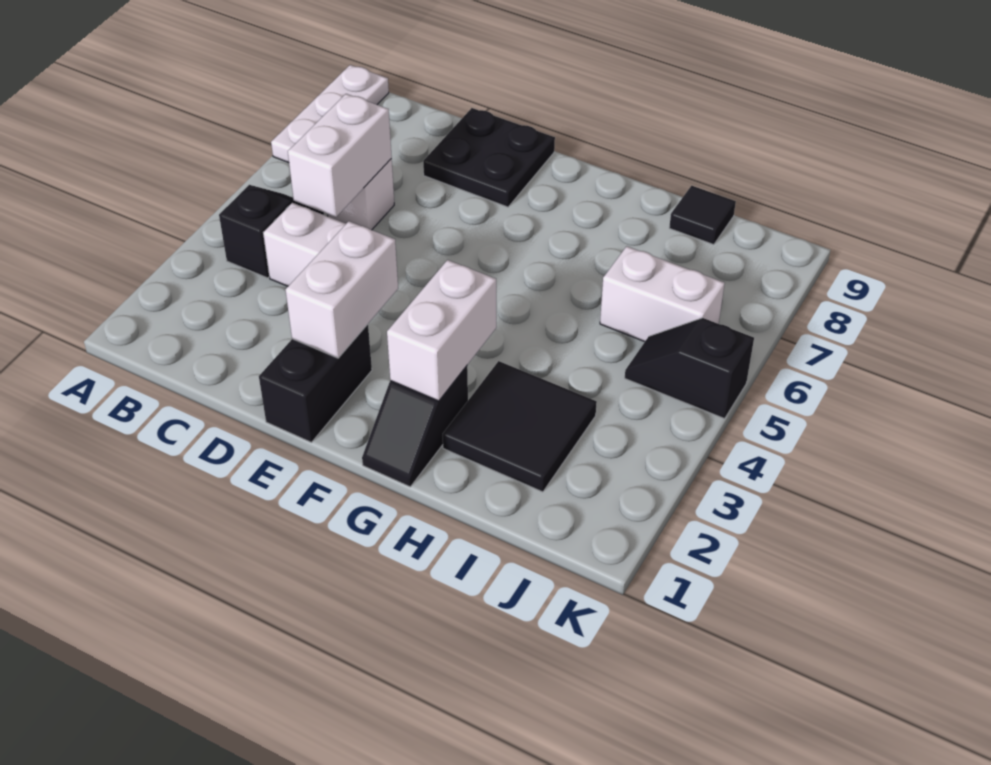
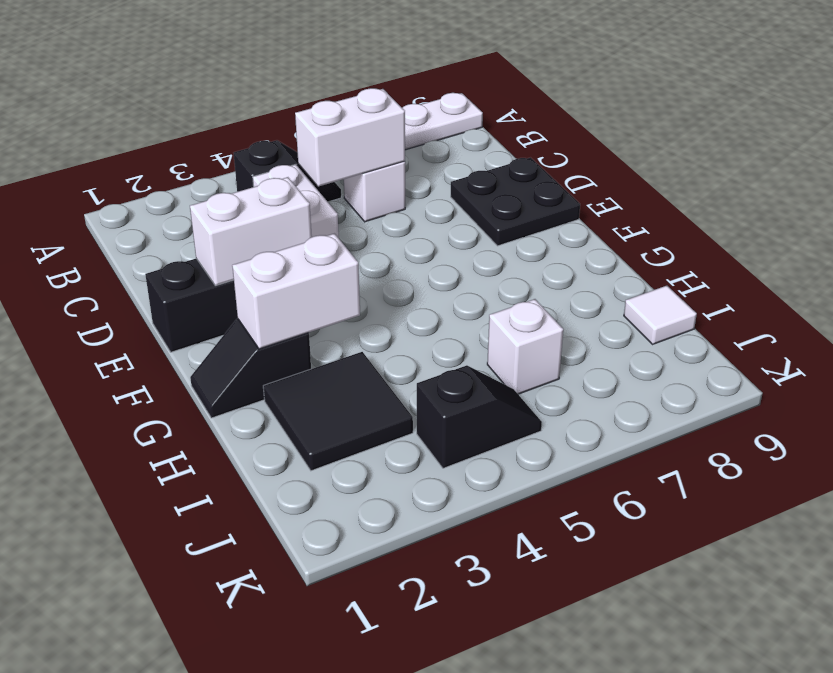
white brick I6:J6 level 1 -> white brick I6 level 1
black tile I9 level 1 -> white tile I9 level 1
black slope J5:K5 level 1 top K -> black slope J4:J5 level 1 top 4

